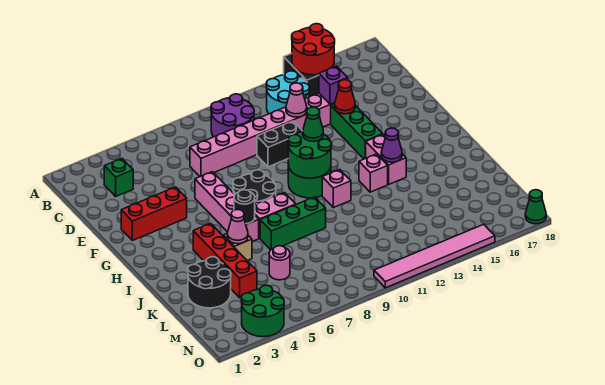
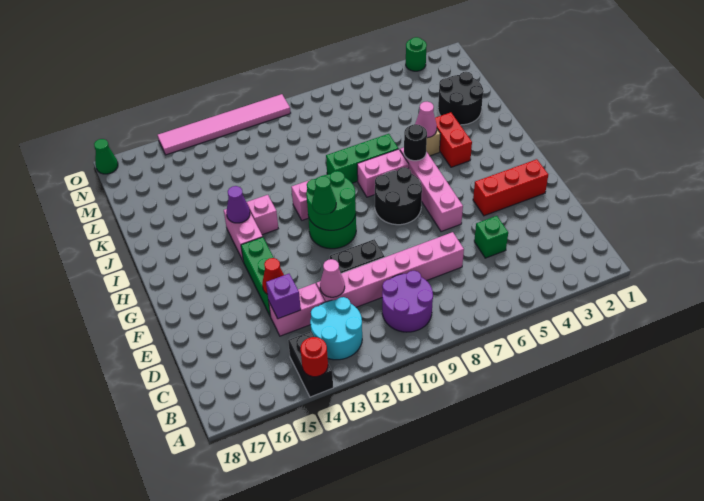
red round brick A14:B15 level 2 -> red round brick A14 level 2
green brick C3 level 1 -> green brick D5 level 1
red brick I4:L4 level 1 -> red brick I4:J4 level 1
pink round brick L6 level 1 -> none
green round brick N3:O4 level 1 -> green round brick O3 level 1

